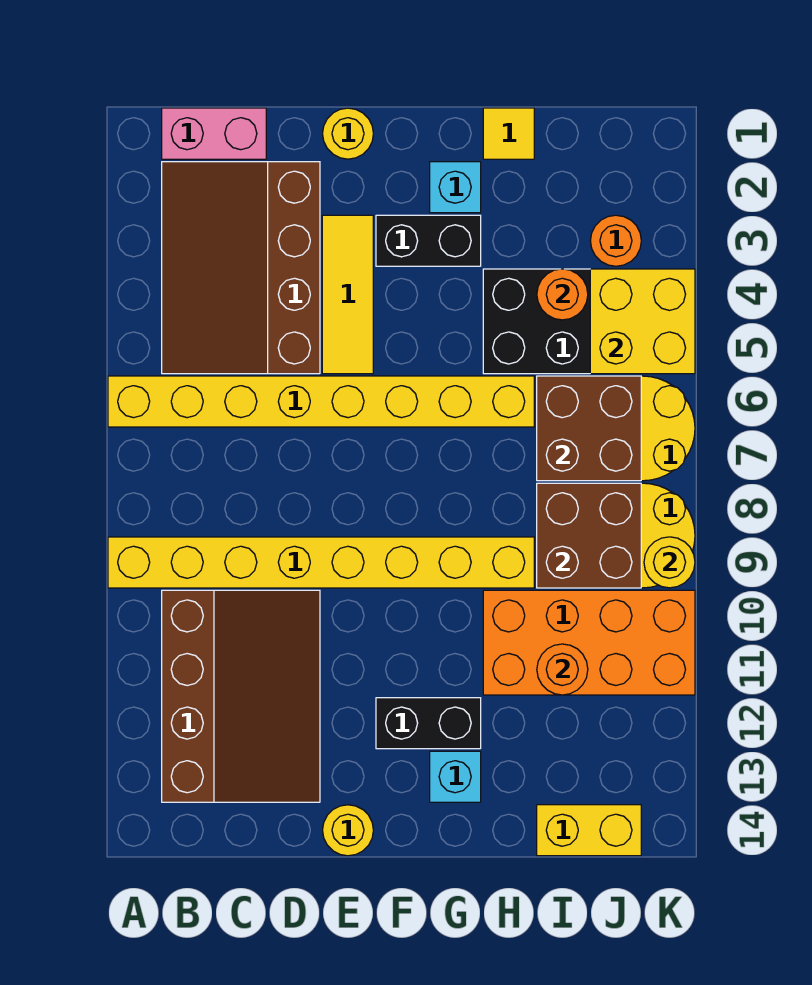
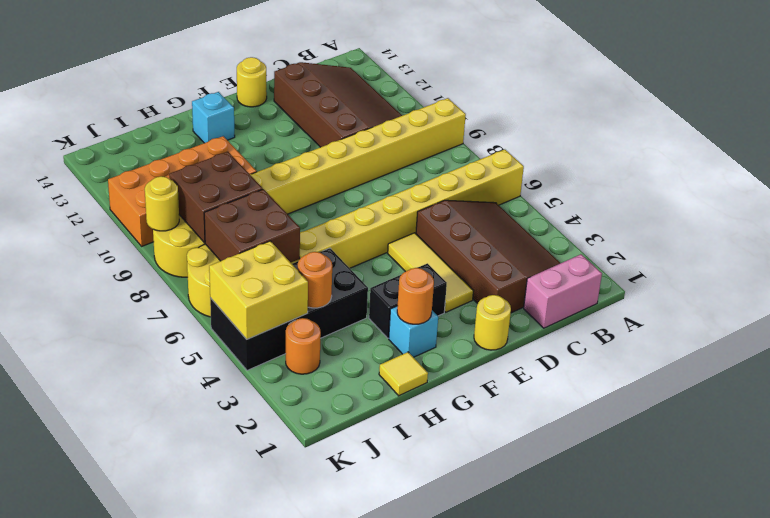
brown slope B10:D13 level 1 top B -> brown slope B10:D13 level 1 top D
black brick F12:G12 level 1 -> none
orange round brick I11 level 2 -> orange round brick G2 level 2
yellow brick I14:J14 level 1 -> none

